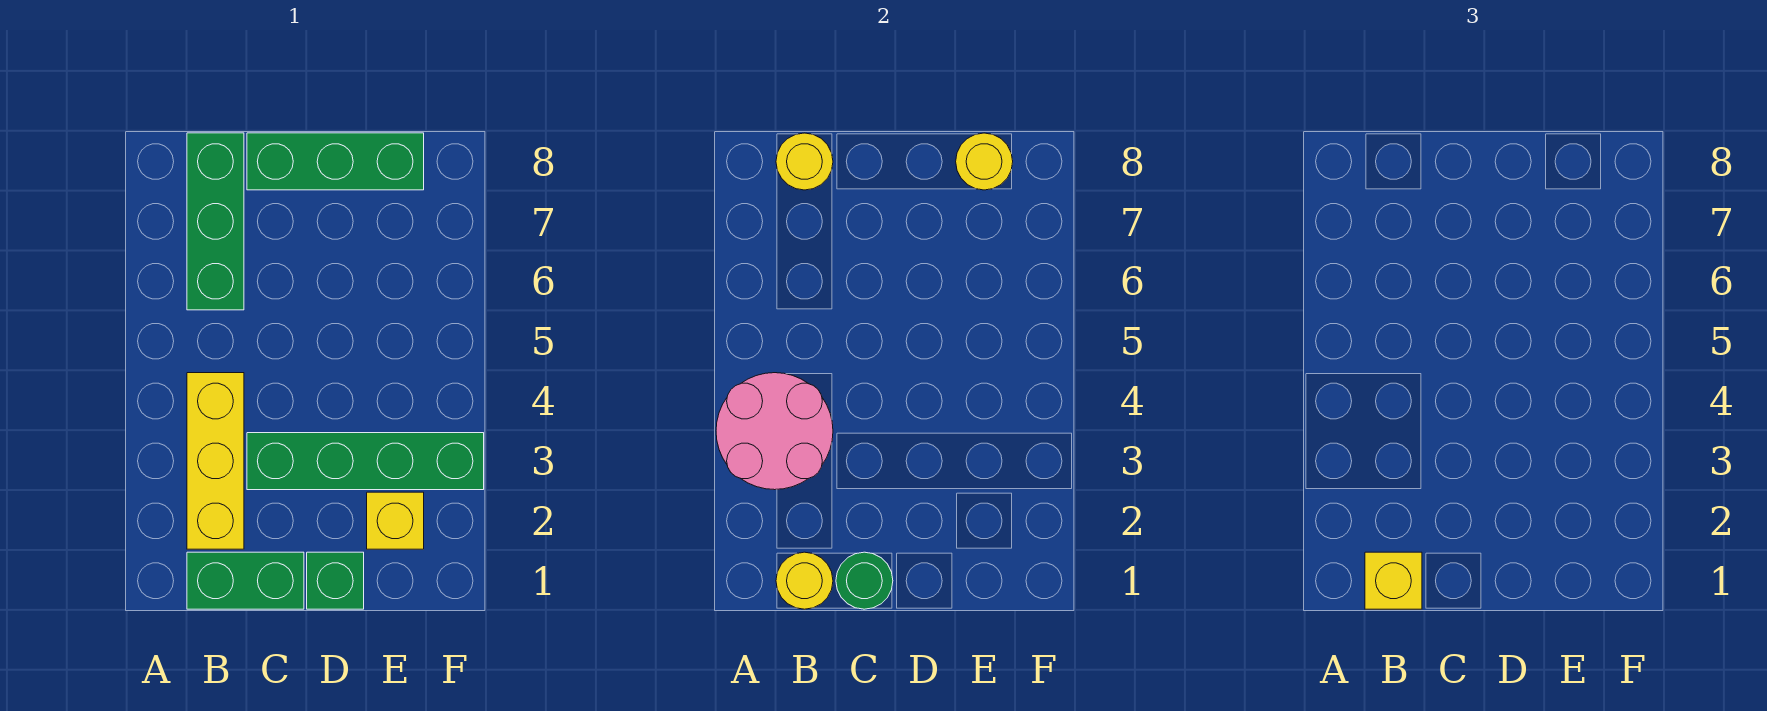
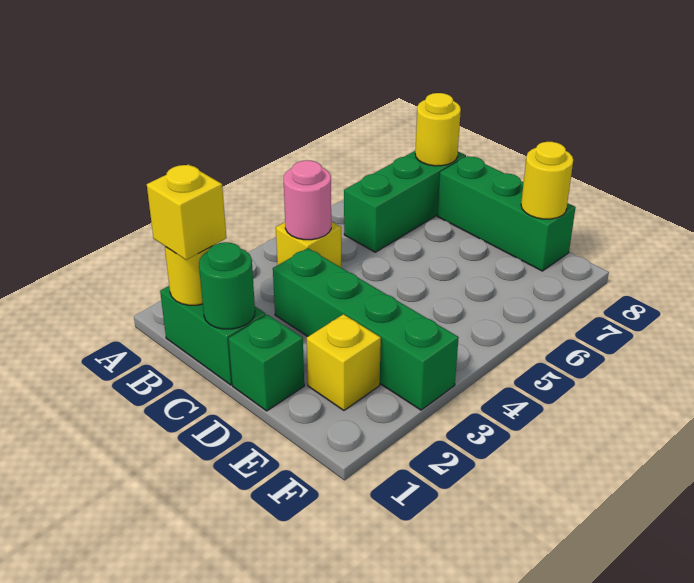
pink round brick A3:B4 level 2 -> pink round brick B4 level 2
yellow brick B2:B4 level 1 -> yellow brick B4 level 1

